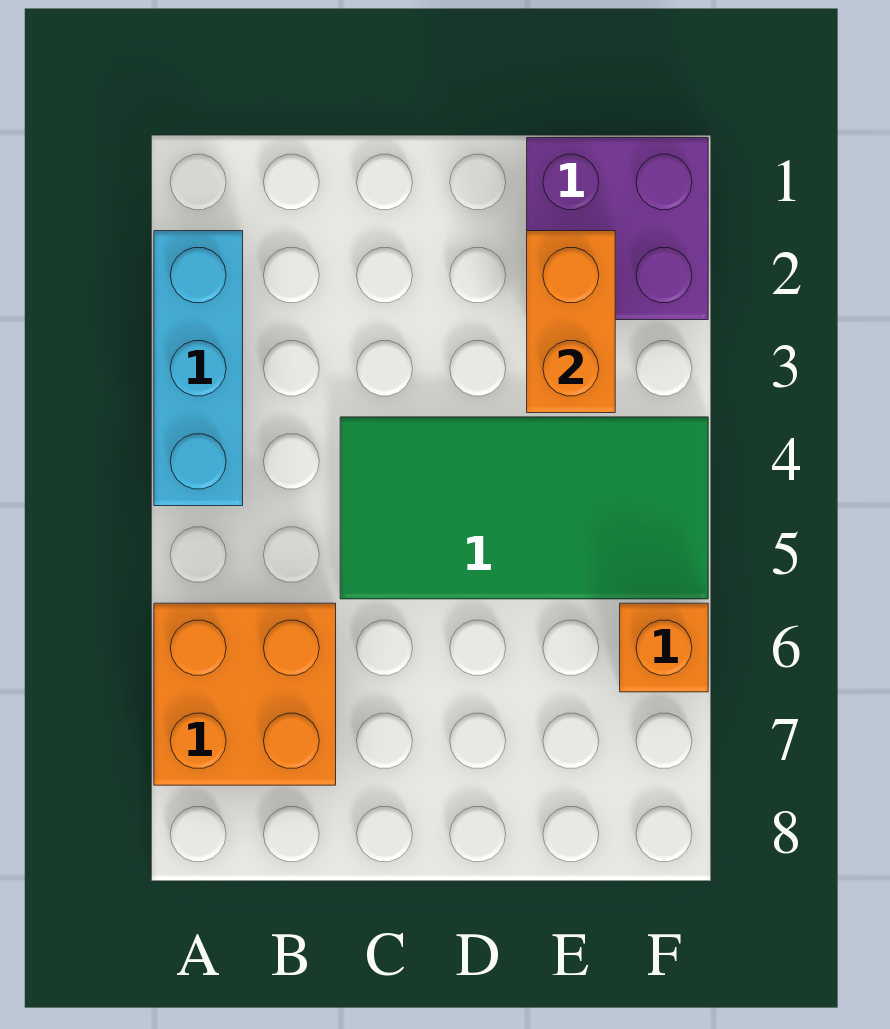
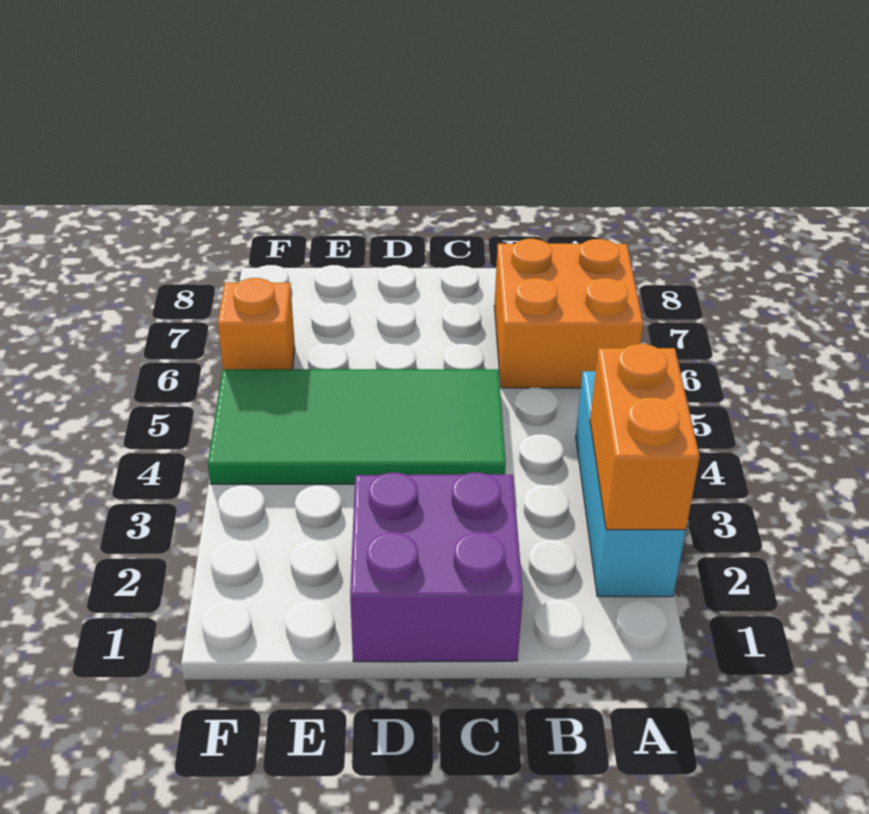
purple brick E1:F2 level 1 -> purple brick C1:D2 level 1
orange brick E2:E3 level 2 -> orange brick A2:A3 level 2

